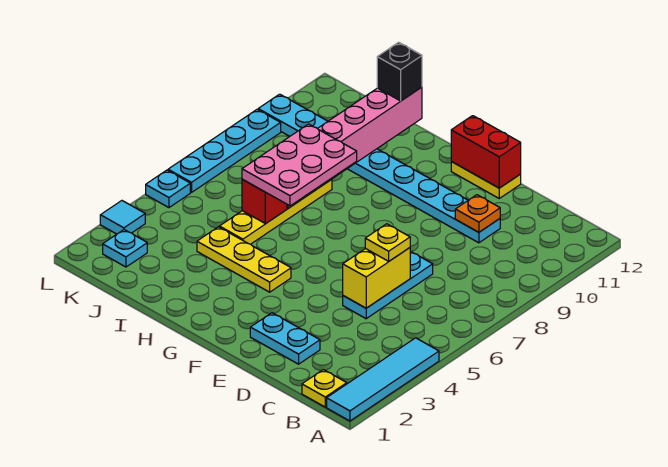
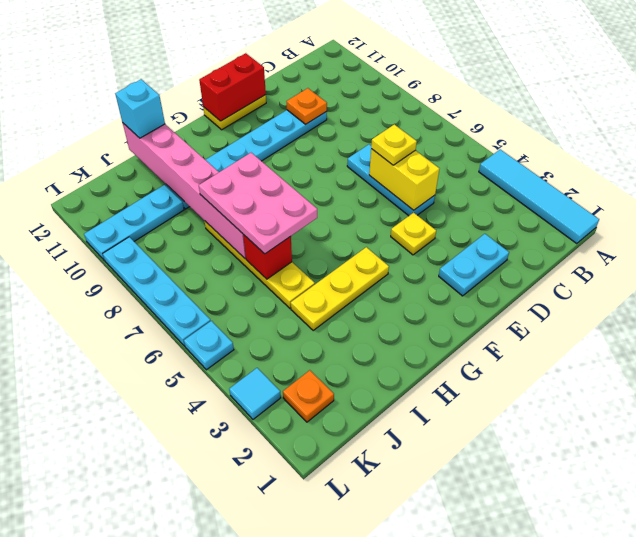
yellow plate B1 level 1 -> yellow plate E4 level 1
black brick I12 level 3 -> cyan brick I12 level 3
cyan plate K2 level 1 -> orange plate K2 level 1

